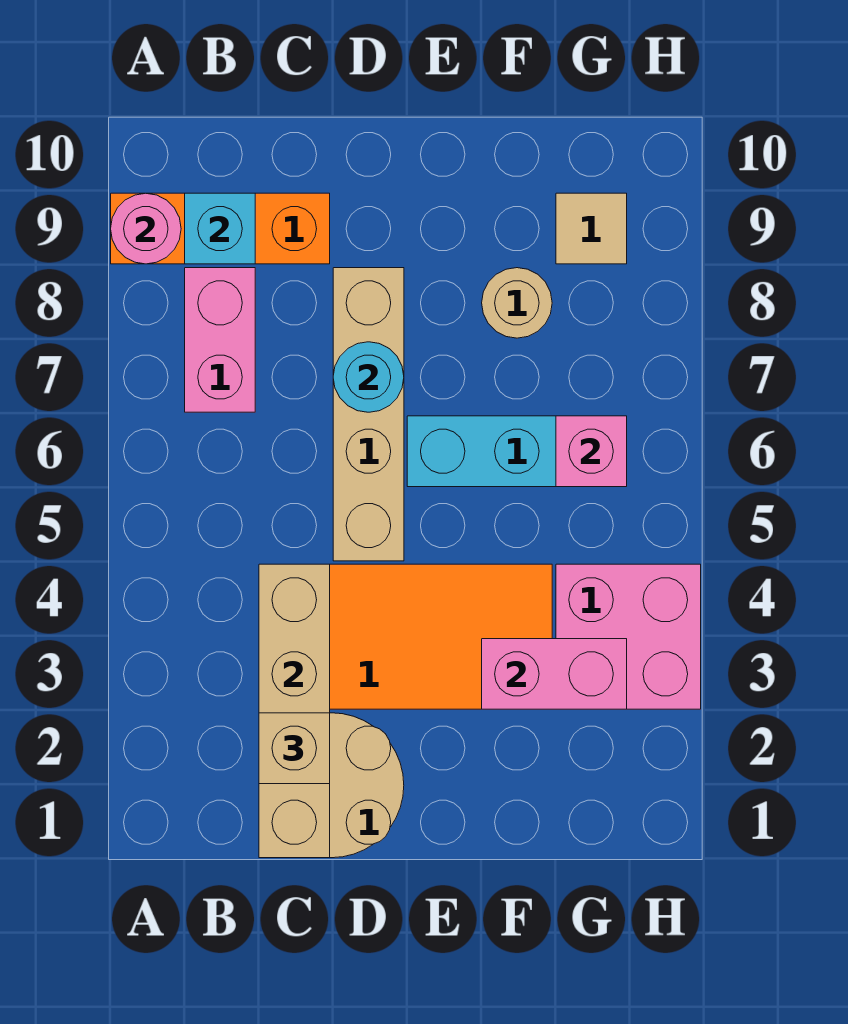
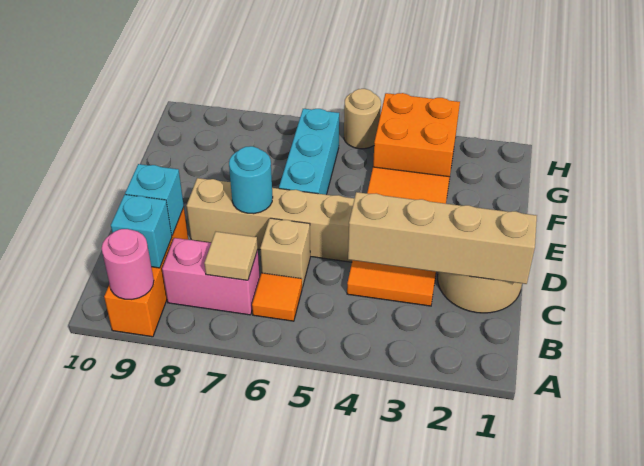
none -> orange tile B6 level 1
tan brick C2 level 3 -> tan brick C6 level 1
none -> cyan brick C9 level 2
pink brick F3:G3 level 2 -> none
tan round brick F8 level 1 -> tan round brick H5 level 1
pink brick G3:H4 level 1 -> orange brick G3:H4 level 1
pink brick G6 level 2 -> none
tan tile G9 level 1 -> tan tile B7 level 2

